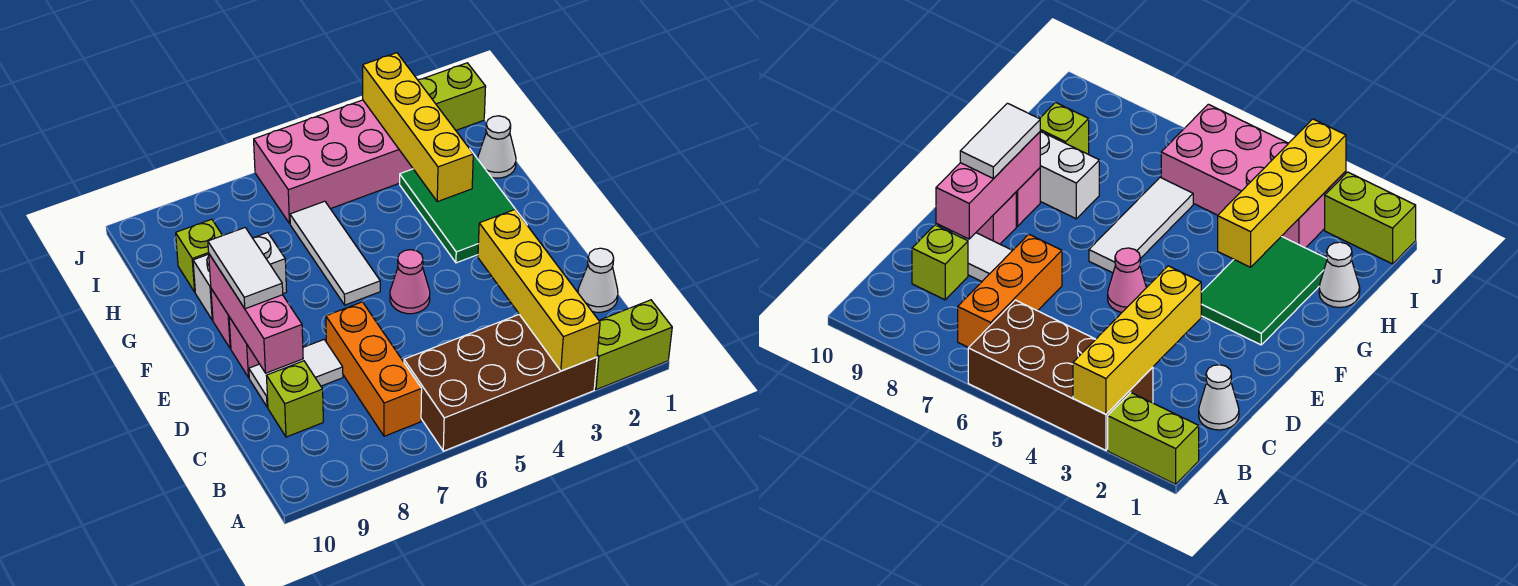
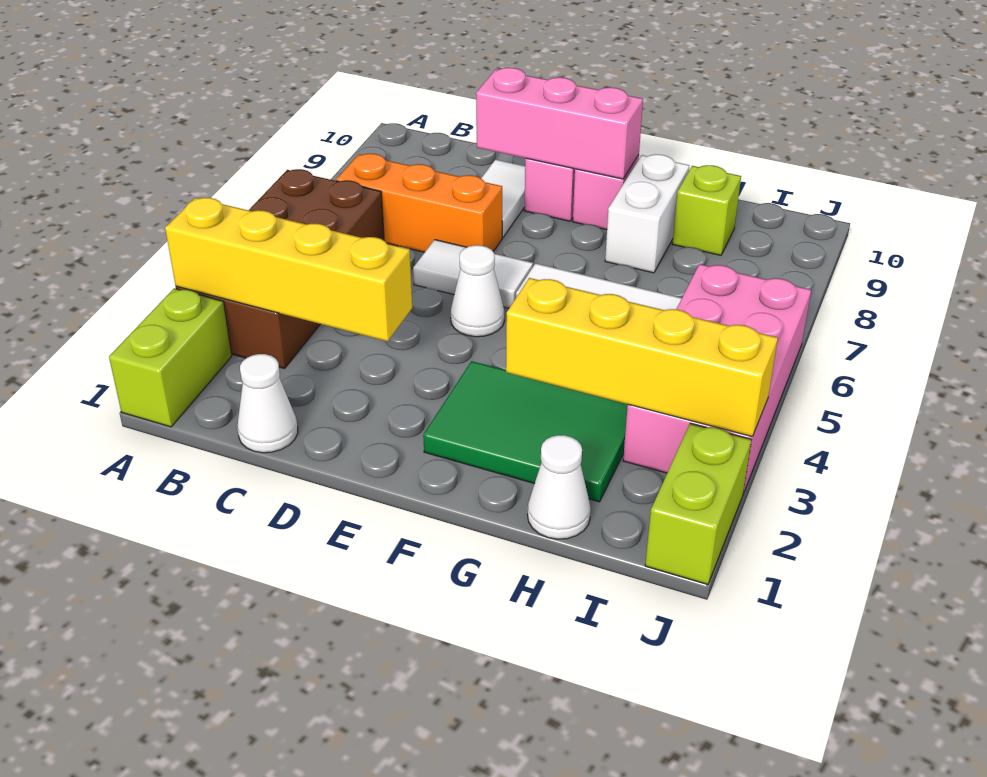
lime brick C9 level 1 -> none
pink cone E5 level 1 -> white cone E5 level 1
white tile E9:F9 level 3 -> white tile D6:E6 level 1

